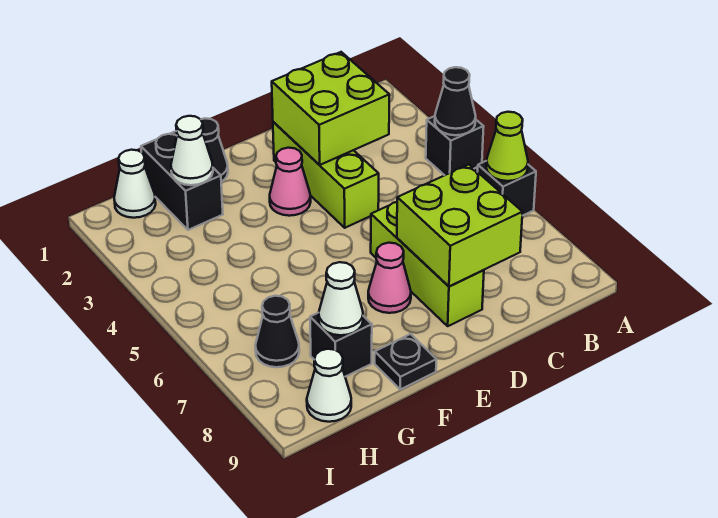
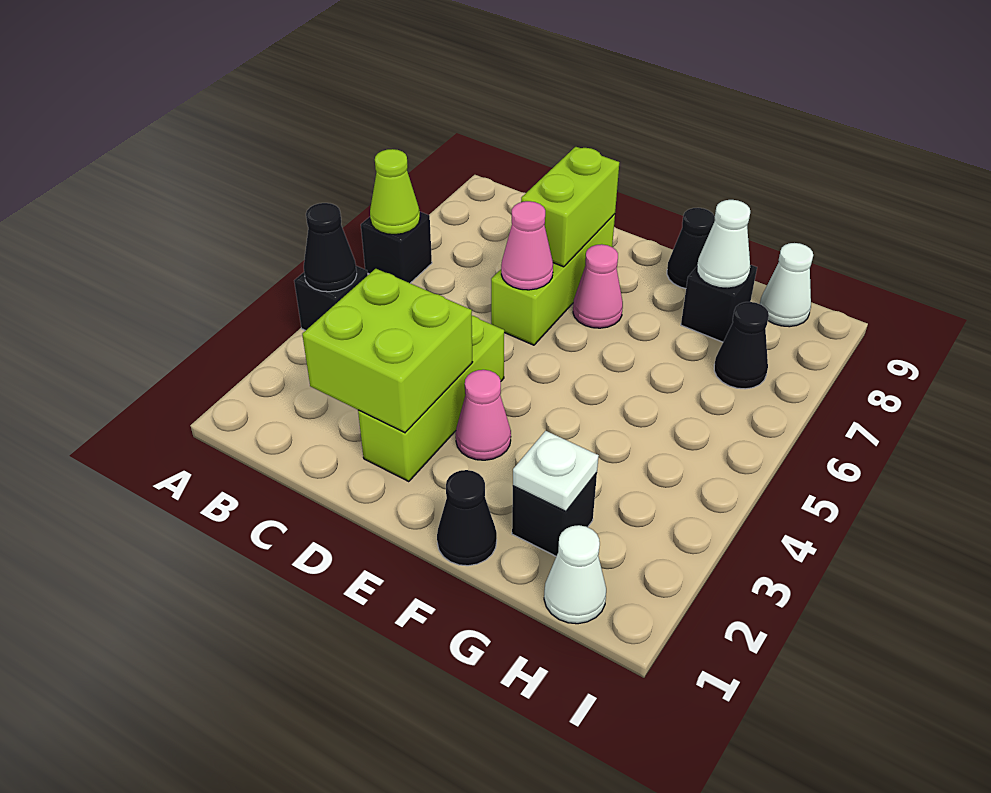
lime brick C7:D8 level 2 -> lime brick D7:D8 level 2
none -> pink cone D6 level 2
black plate F9 level 1 -> black cone F9 level 1
black brick G1:G2 level 1 -> black brick G2 level 1
white cone G2 level 2 -> white plate G2 level 2

